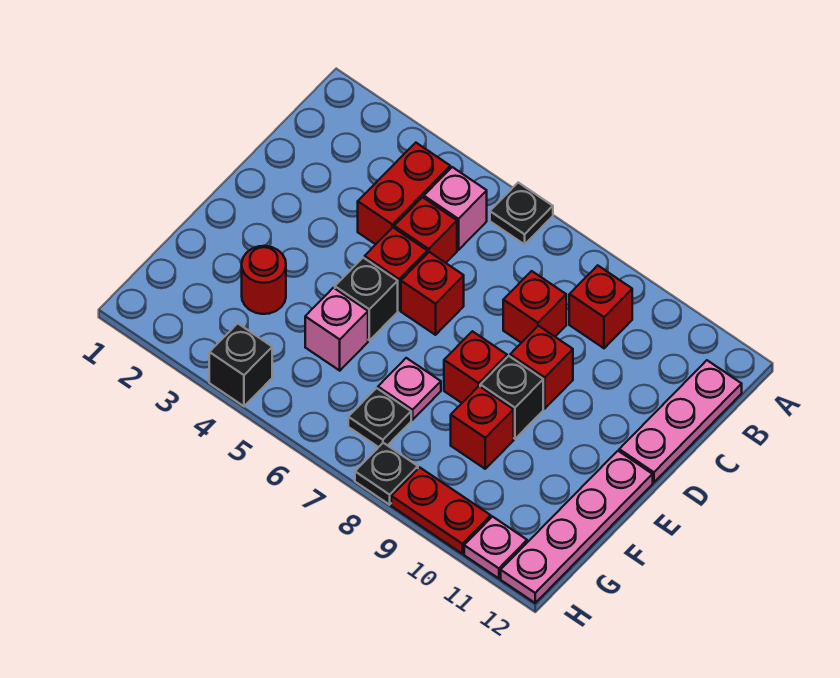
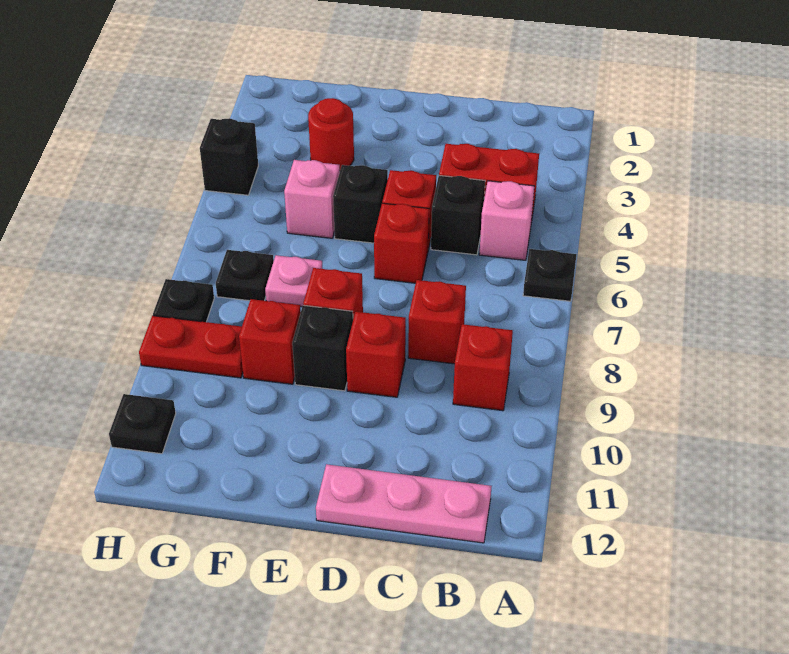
red brick C5 level 1 -> black brick C5 level 1
pink plate E12:H12 level 1 -> none
red plate H9:H10 level 1 -> red plate G9:H9 level 1
pink plate H11 level 1 -> black plate H11 level 1

